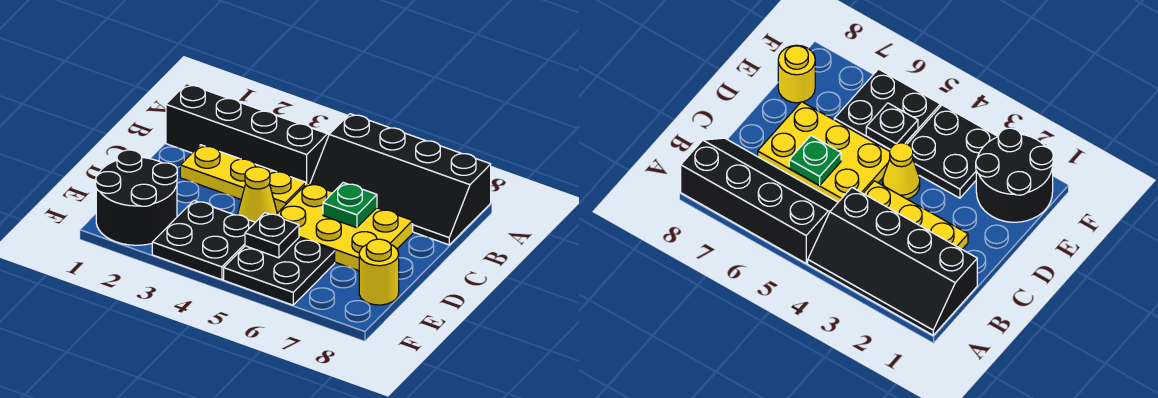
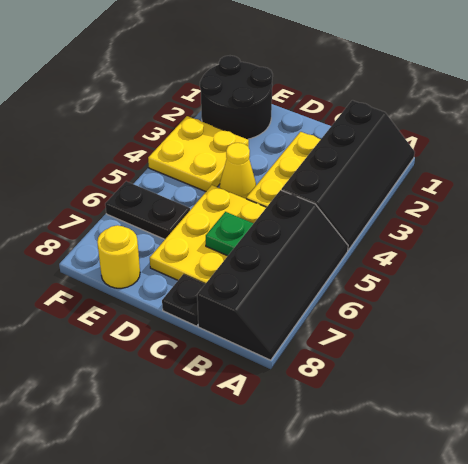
black slope A5:B8 level 1 top A -> black slope A5:B8 level 1 top B
black plate E3:F4 level 1 -> yellow plate E3:F4 level 1
black plate E5:F6 level 1 -> black plate E6:F6 level 1
black plate E5 level 2 -> black plate C8 level 1

